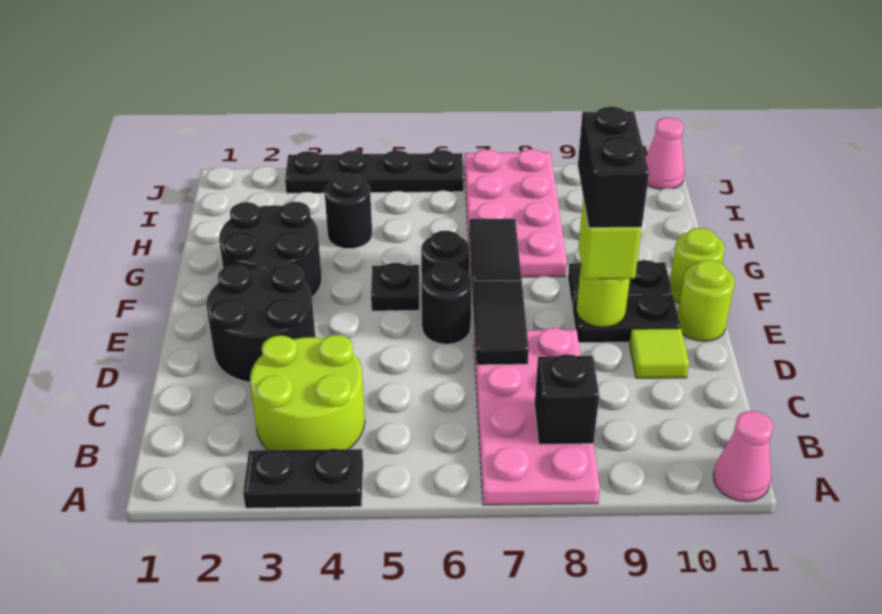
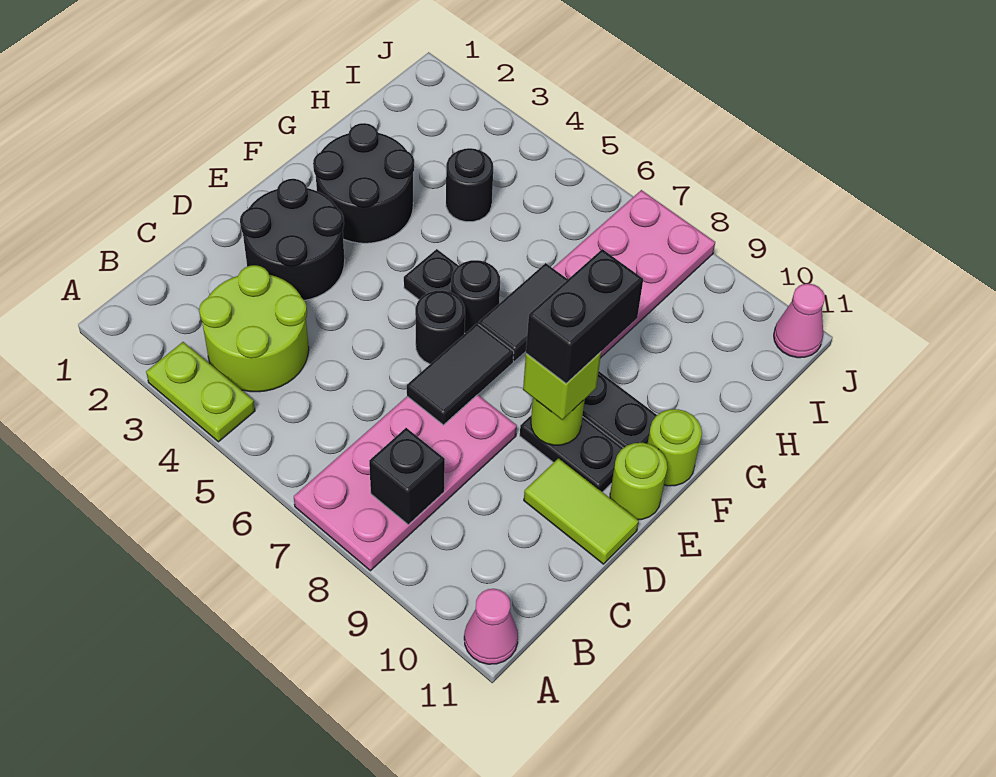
black plate A3:A4 level 1 -> lime plate A3:A4 level 1
lime tile D10 level 1 -> lime tile D10:D11 level 1
black plate J3:J6 level 1 -> none

